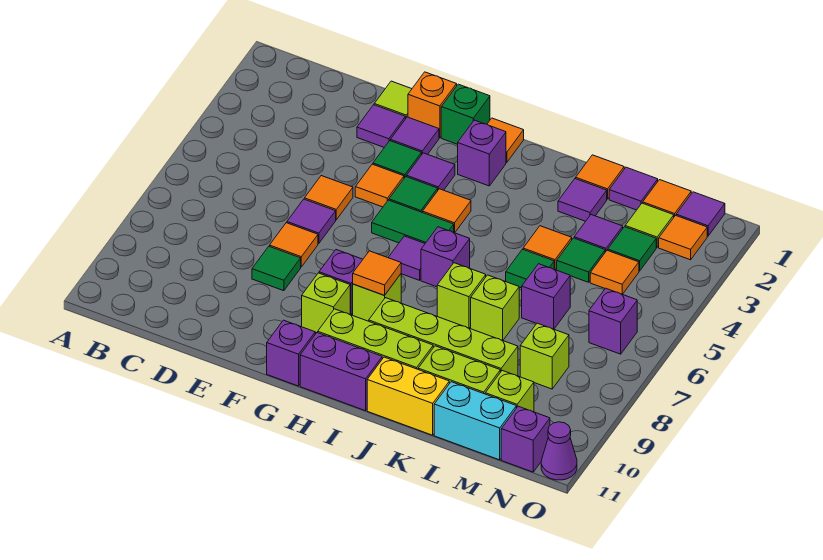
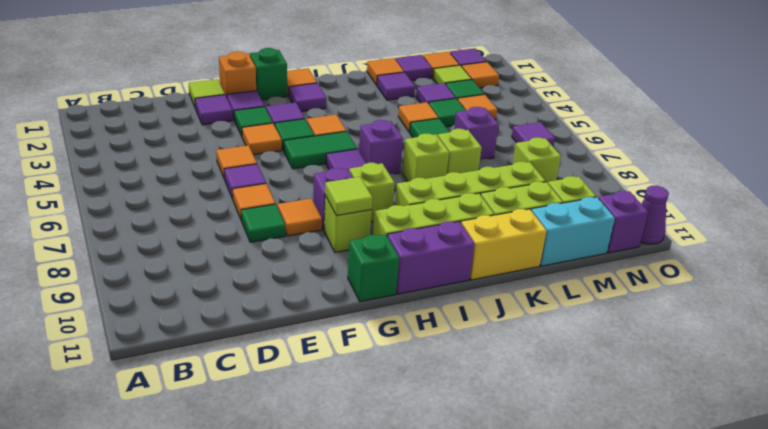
none -> lime tile G9 level 2
purple brick G11 level 1 -> green brick G11 level 1
purple brick H2 level 1 -> purple tile H2 level 1
orange tile H8 level 2 -> orange tile F8 level 1
purple brick N6 level 1 -> purple tile N6 level 1

